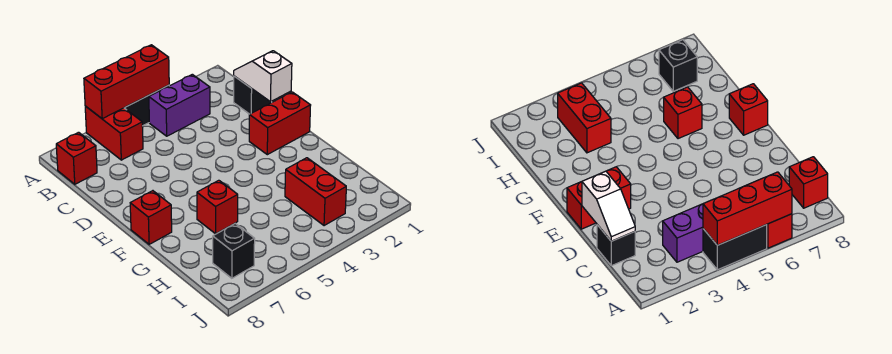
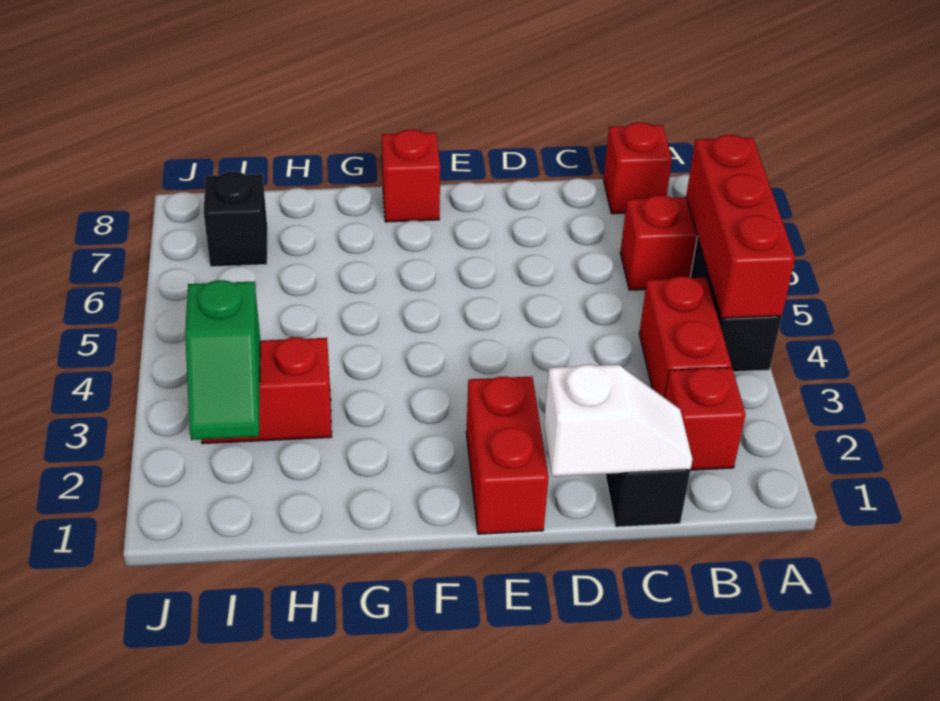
purple brick B3:B4 level 1 -> red brick B3:B4 level 1
red brick G6 level 1 -> red brick B2 level 1
none -> green slope I2:I3 level 2 top 3

